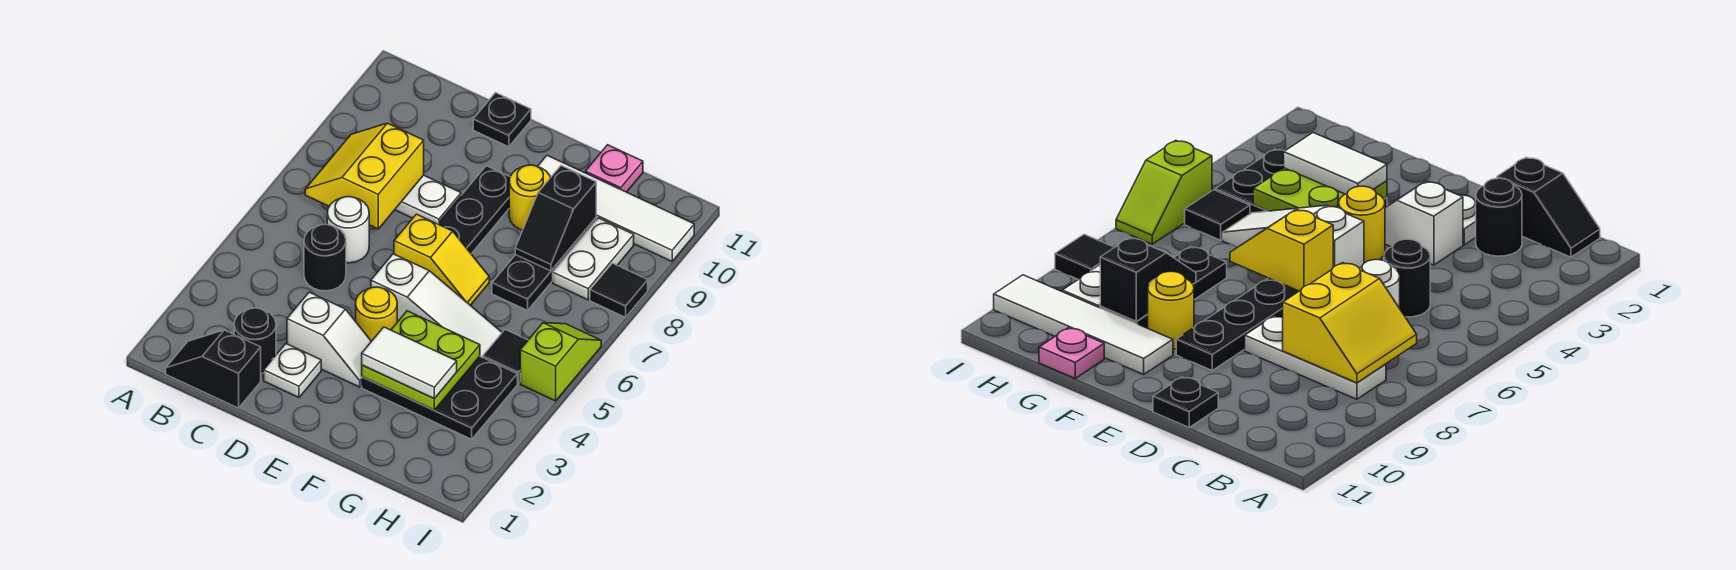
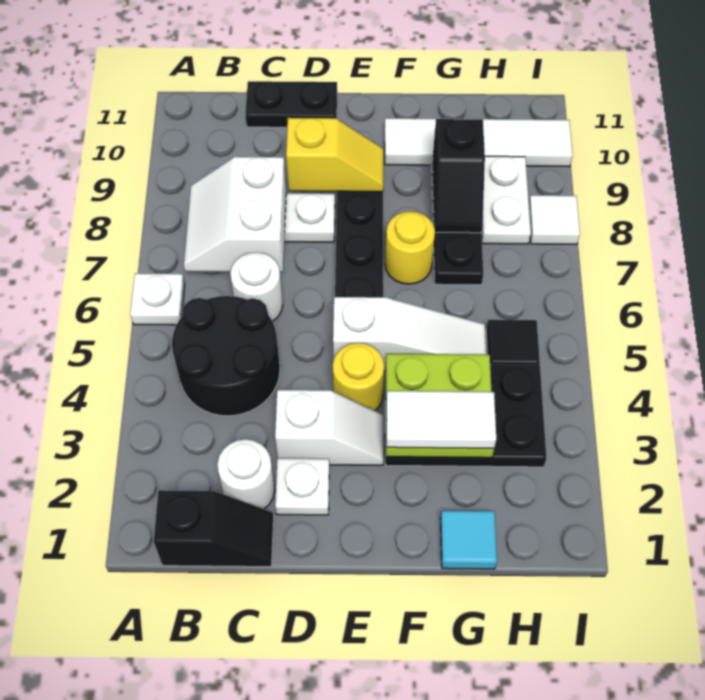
none -> white plate A6 level 1
black slope B1:C1 level 1 top C -> black slope B1:C1 level 1 top B
yellow slope B7:C8 level 2 top C -> white slope B7:C8 level 2 top C
black round brick C2 level 1 -> white round brick C2 level 1
black round brick C5 level 1 -> black round brick B4:C5 level 1
black plate D11 level 1 -> black plate C11:D11 level 1
yellow slope E6:F6 level 2 top E -> yellow slope D9:E9 level 2 top D
yellow round brick F9 level 1 -> yellow round brick F7 level 1
none -> cyan tile G1 level 1
pink plate G11 level 1 -> none
lime slope I5:I6 level 1 top 5 -> none
black tile I8 level 1 -> white tile I8 level 1

